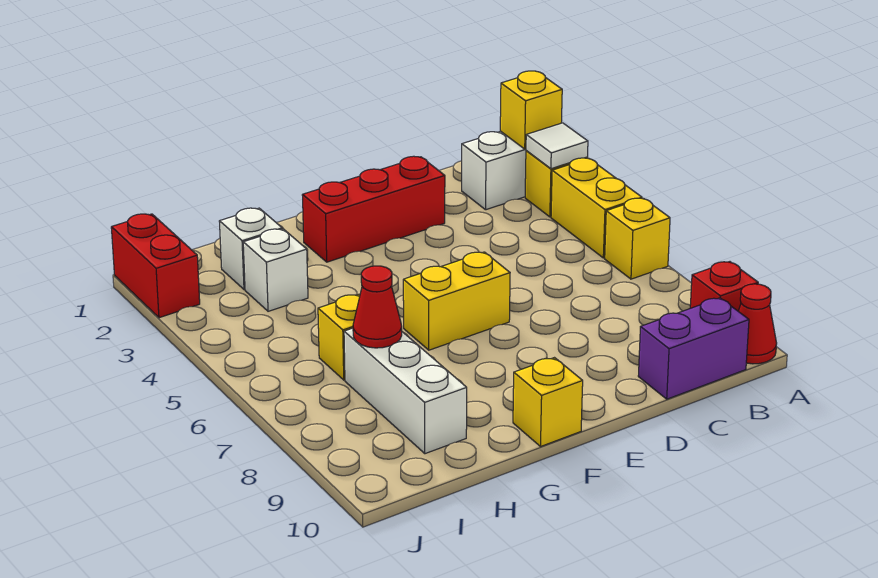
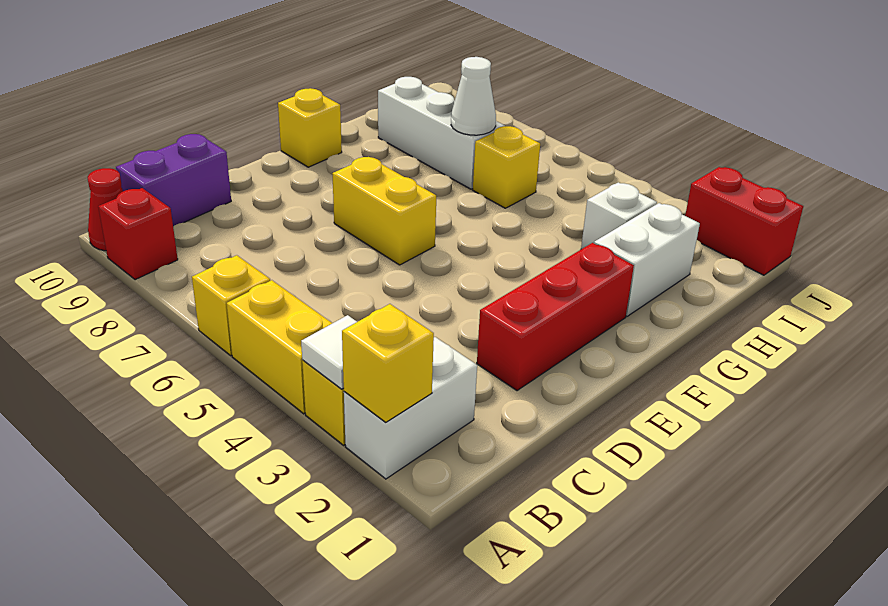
yellow brick E6:F6 level 1 -> yellow brick E6:E7 level 1
white brick H2 level 1 -> white brick G2:H2 level 1
red cone H7 level 2 -> white cone H7 level 2

